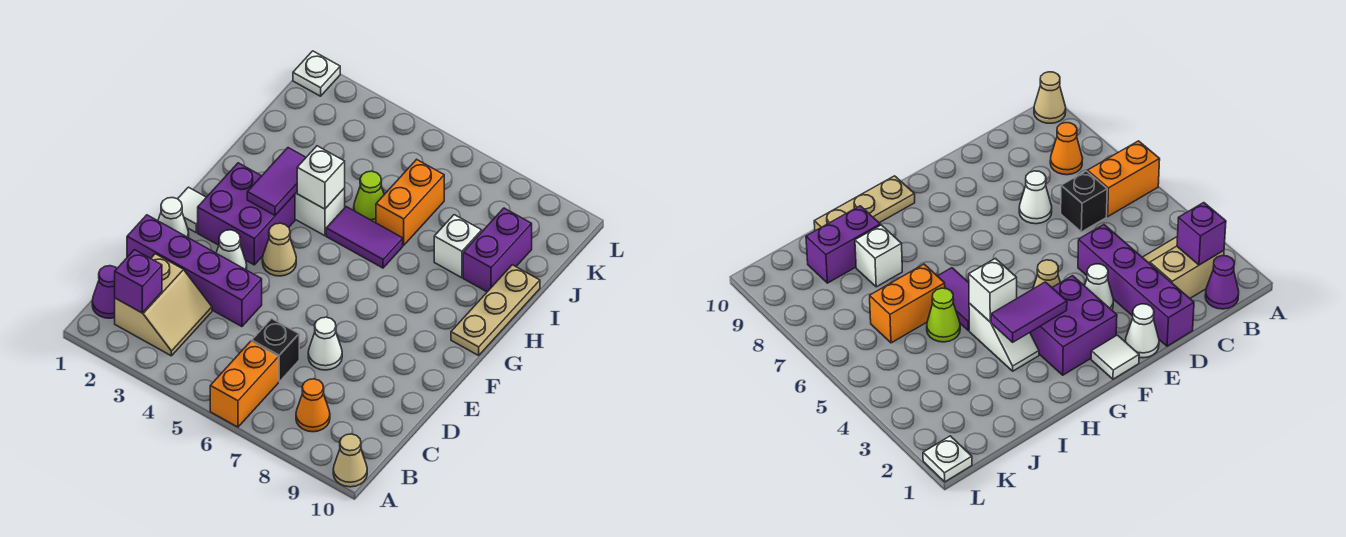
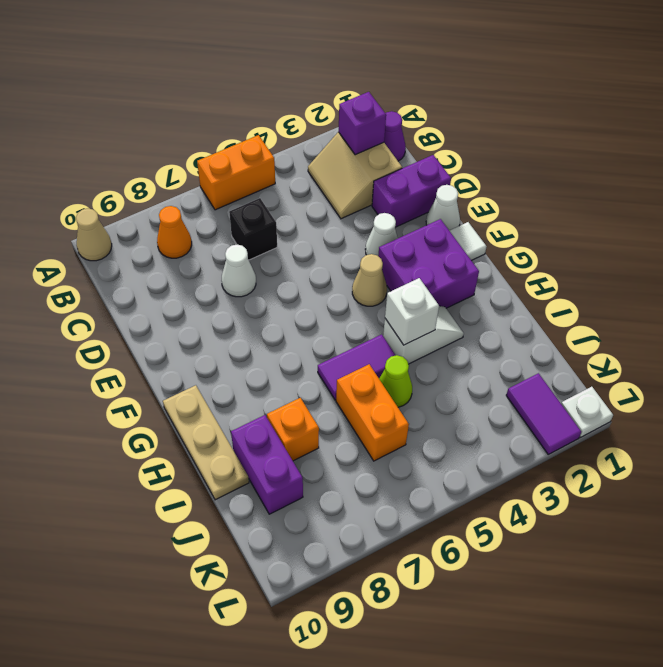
orange brick A6:B6 level 1 -> orange brick A5:A6 level 1
purple brick D1:D4 level 1 -> purple brick D1:D2 level 1
purple tile G3:H3 level 2 -> purple tile K2:L2 level 1
white brick I8 level 1 -> orange brick I8 level 1

